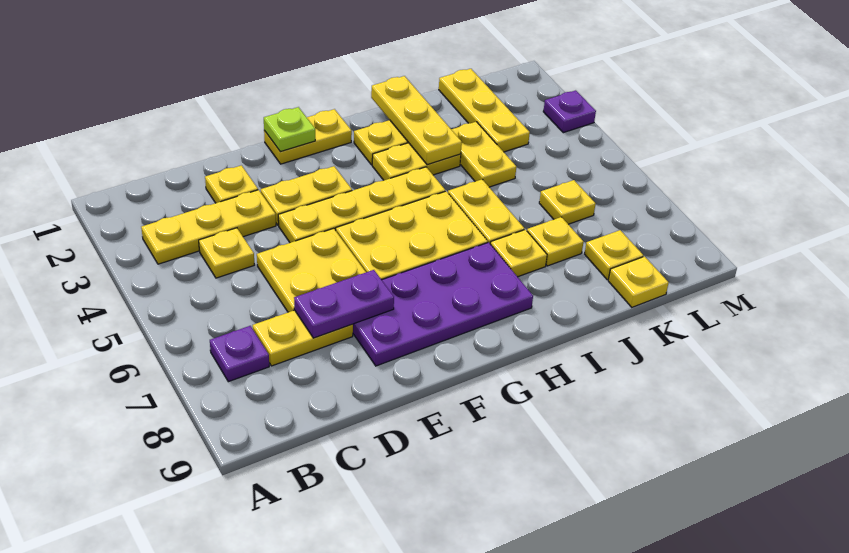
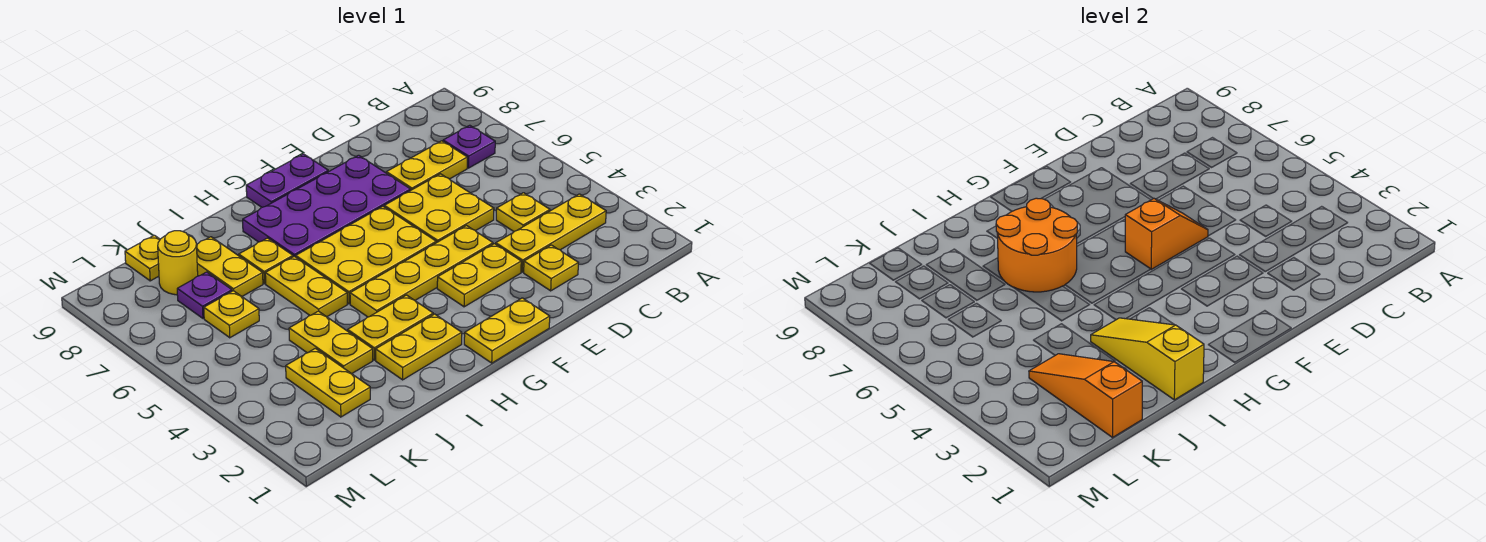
purple plate D7:E7 level 2 -> purple plate F9:G9 level 1
none -> orange slope E5:F5 level 2 top F
lime plate F1 level 2 -> none
none -> orange round brick H6:I7 level 2
yellow plate I1:I3 level 2 -> yellow slope I1:I3 level 2 top 1
yellow plate J7 level 1 -> yellow plate J7:J8 level 1
yellow plate K1:K3 level 1 -> yellow plate K2:K3 level 1
none -> orange slope K1:K3 level 2 top 1
yellow plate K8 level 1 -> yellow round brick K8 level 1
purple plate M3 level 1 -> purple plate K7 level 1

